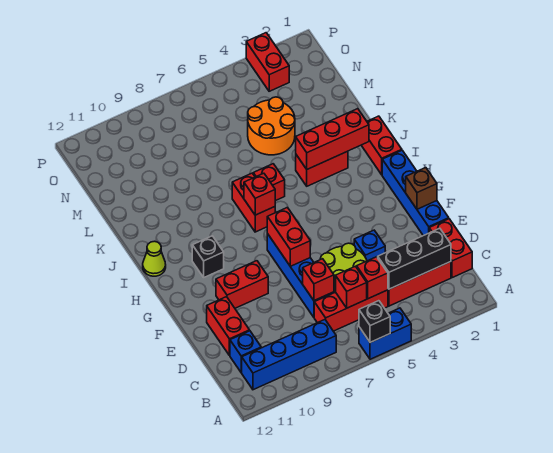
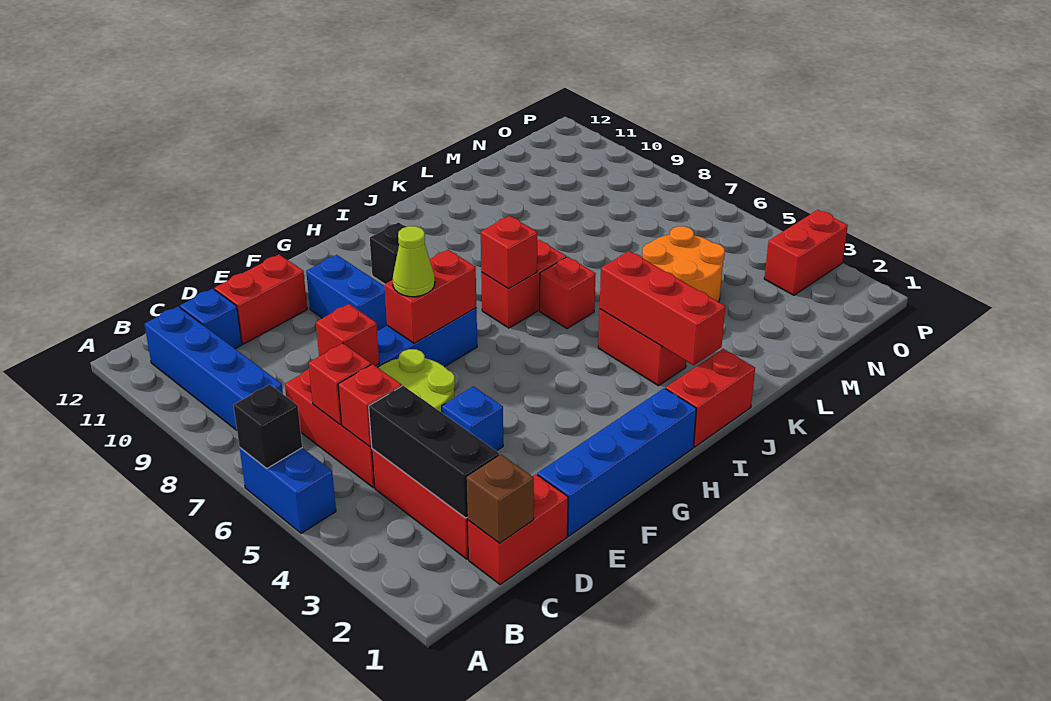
brown brick F1 level 2 -> brown brick C1 level 2
red brick F9:F10 level 1 -> blue brick F9:F10 level 1
lime cone I12 level 1 -> lime cone F7 level 3

